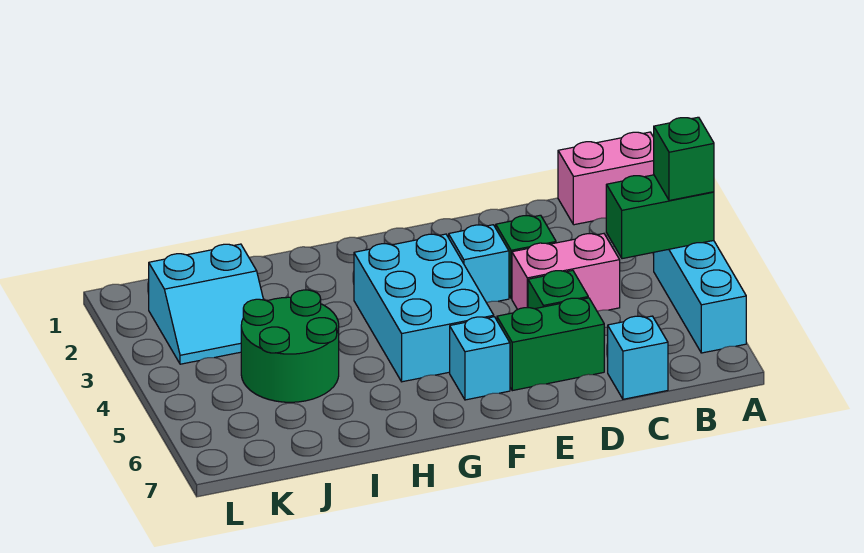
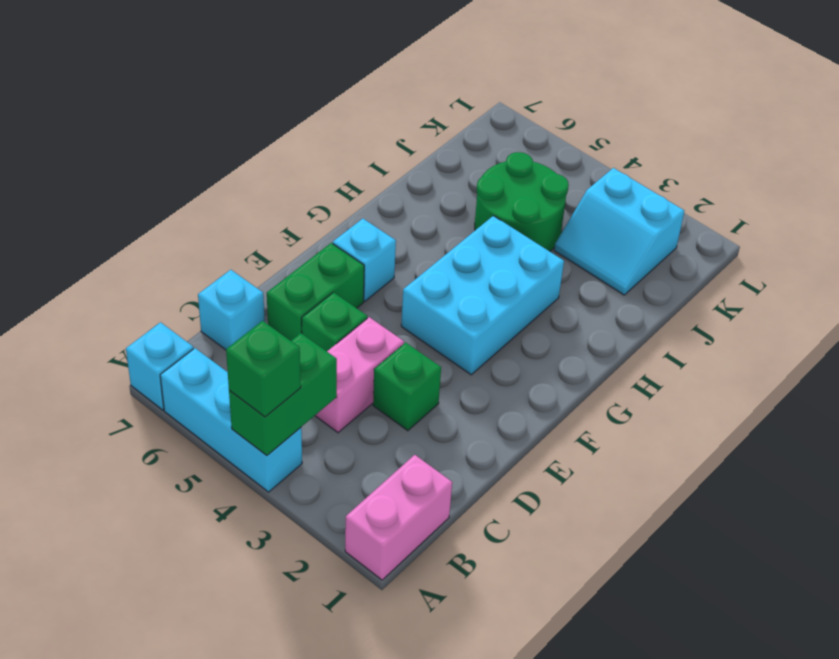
cyan brick E3 level 1 -> cyan brick A7 level 1
cyan brick F3:G5 level 1 -> cyan brick F3:H4 level 1
cyan slope J2:K3 level 1 top 2 -> cyan slope J2:K3 level 1 top K

